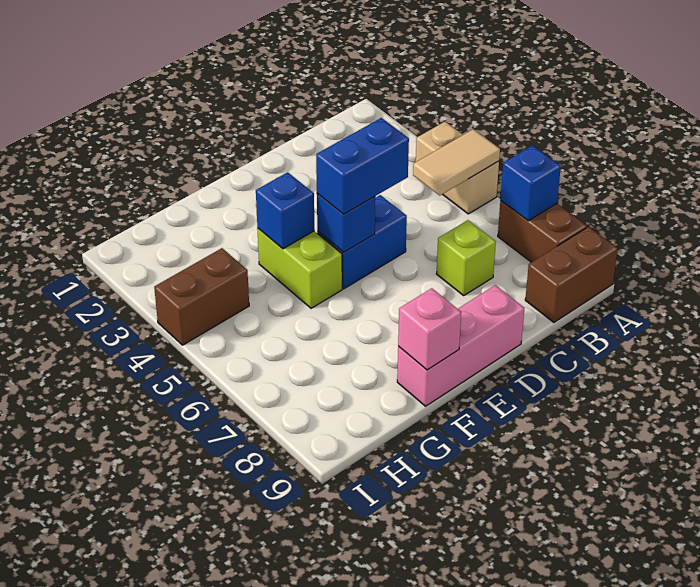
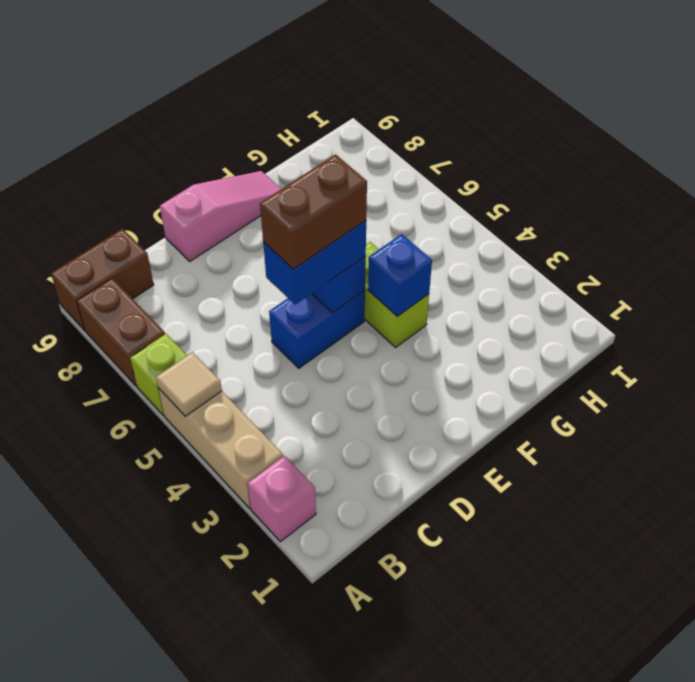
tan brick A4:A5 level 1 -> tan brick A3:A5 level 1
tan tile A5:B5 level 2 -> tan tile A5 level 2
blue brick A7 level 2 -> none
lime brick C7 level 1 -> lime brick A6 level 1
pink brick D9:F9 level 1 -> pink slope D9:F9 level 1 top D
pink brick F9 level 2 -> pink brick A2 level 1
brown brick H4:I4 level 1 -> brown brick D5:E5 level 4

